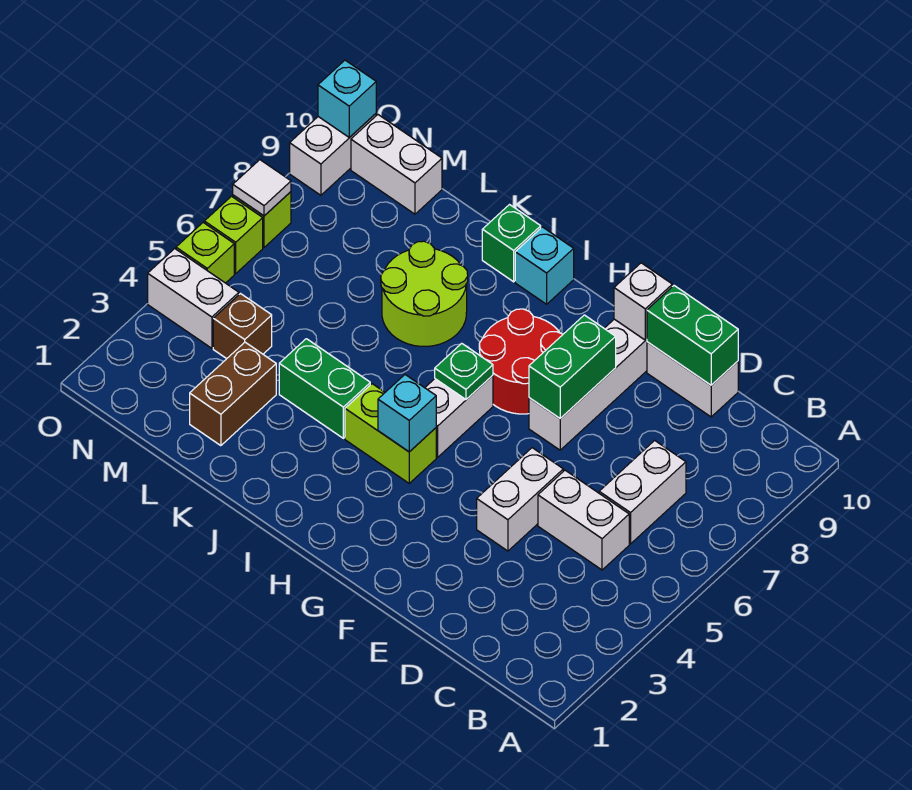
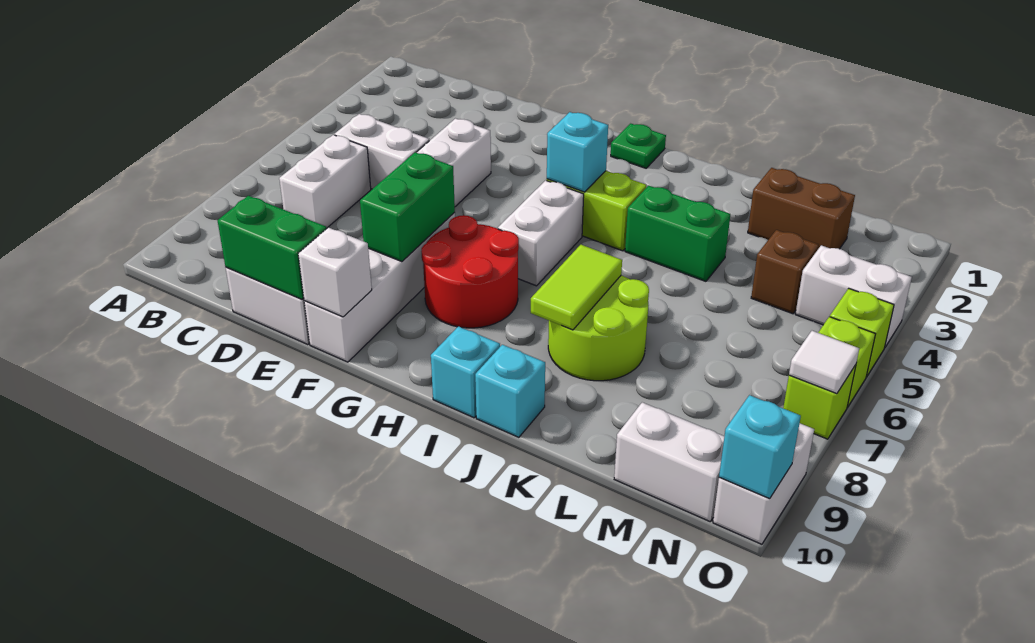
green plate H6 level 2 -> green plate H1 level 1
none -> lime tile J7:J8 level 2
green brick J10 level 1 -> cyan brick J10 level 1
brown brick L2:L3 level 1 -> brown brick L2:M2 level 1

